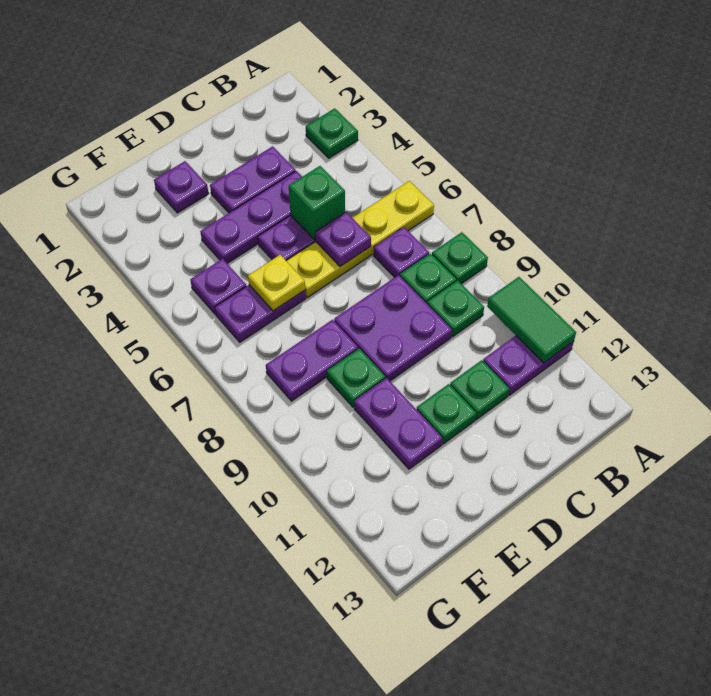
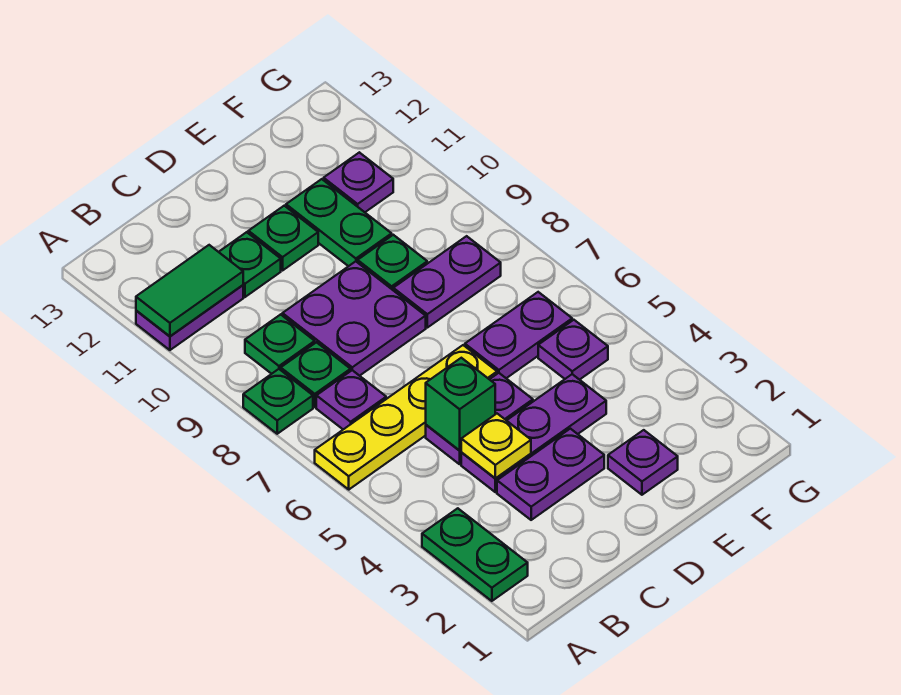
green plate A3 level 1 -> green plate A2:A3 level 1
green tile A10:A11 level 2 -> green tile A11:B11 level 2
purple plate C6 level 2 -> purple plate F11 level 1
yellow plate E6 level 2 -> yellow plate C4 level 2
purple plate E10:E11 level 1 -> green plate E10:E11 level 1

